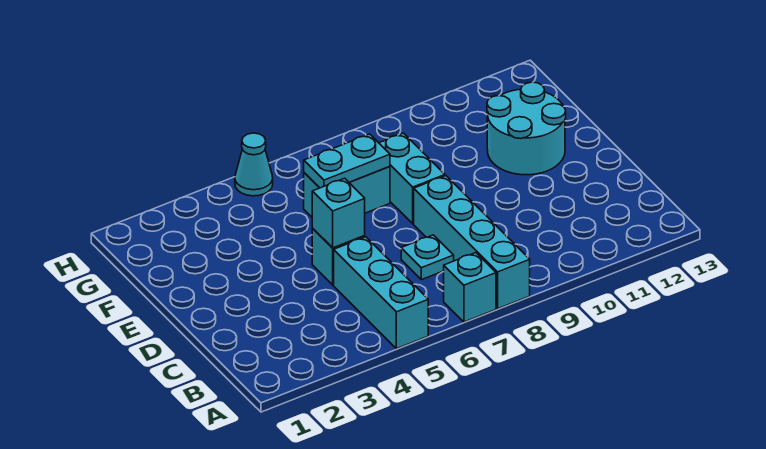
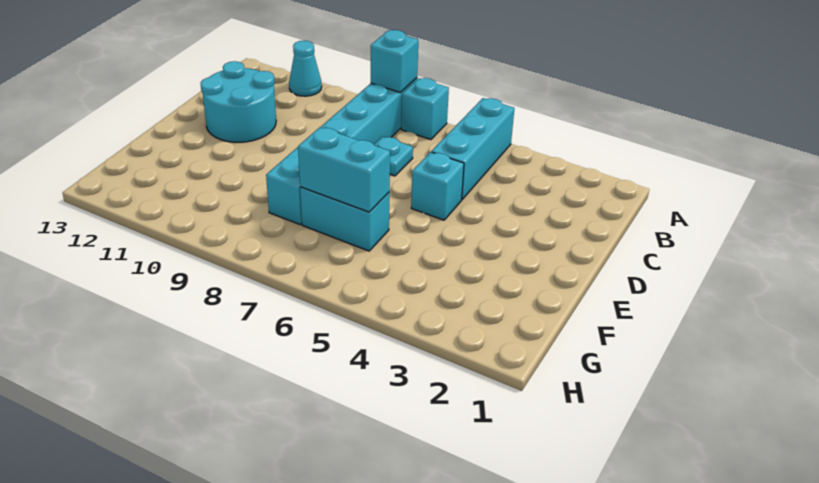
cyan brick D5 level 2 -> cyan brick A8 level 2
cyan round brick E11:F12 level 1 -> cyan round brick C11:D12 level 1
cyan plate F6:F7 level 2 -> cyan brick F6:F7 level 2
cyan cone H5 level 1 -> cyan cone A11 level 1

